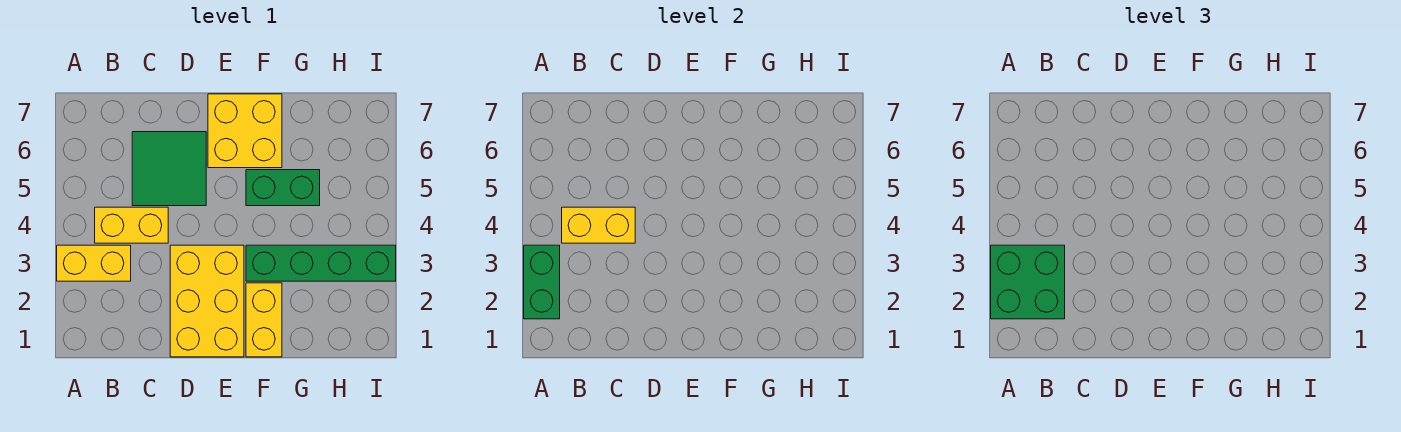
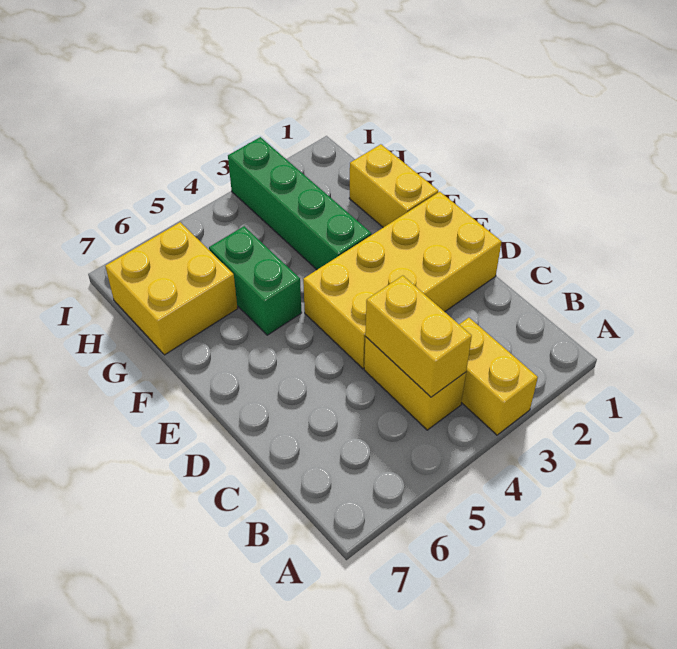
green brick A2:A3 level 2 -> none
green brick A2:B3 level 3 -> none
green tile C5:D6 level 1 -> none
yellow brick D1:E3 level 1 -> yellow brick D1:E4 level 1
yellow brick E6:F7 level 1 -> yellow brick G6:H7 level 1
yellow brick F1:F2 level 1 -> yellow brick F1:G1 level 1

